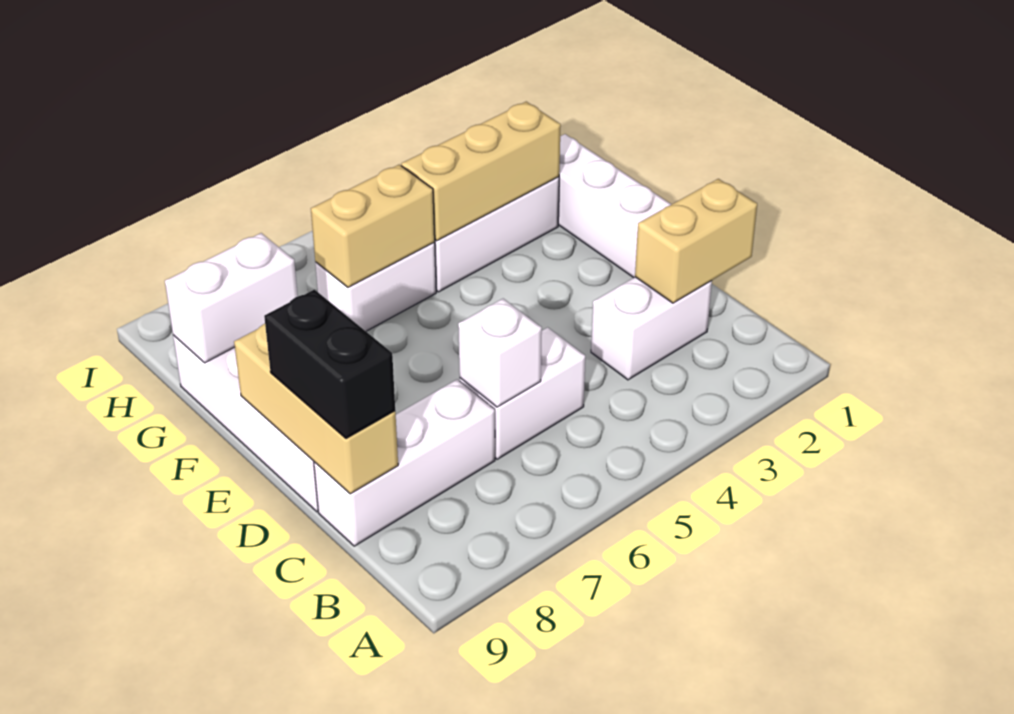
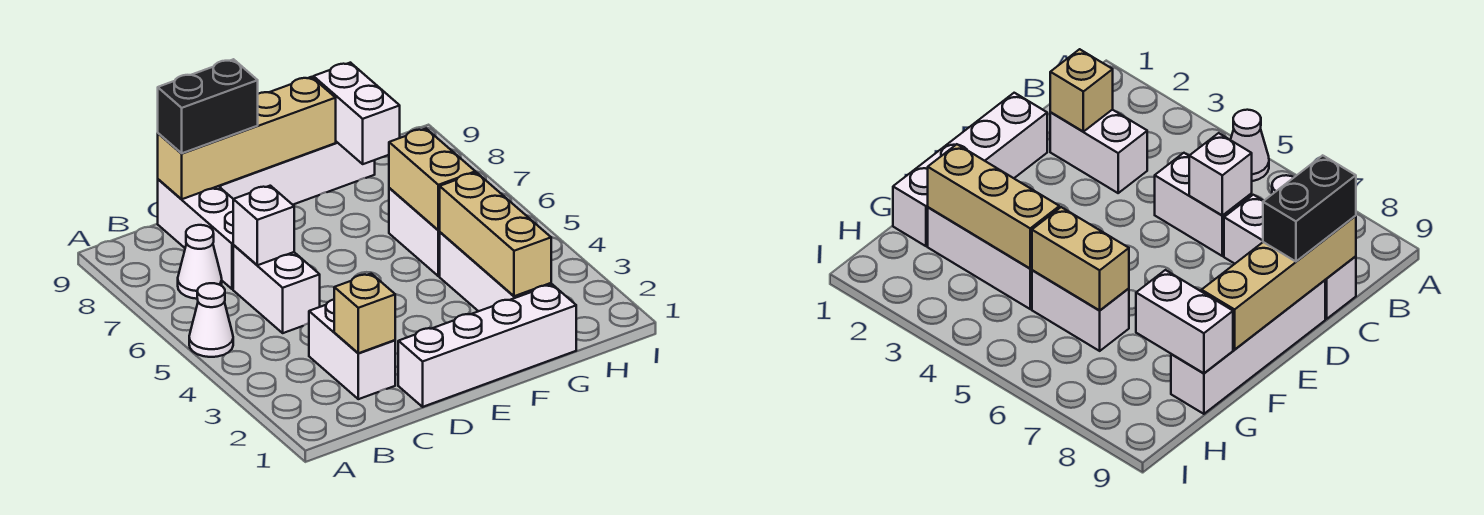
none -> white cone A5 level 1
none -> white cone B7 level 1
tan brick C1:C2 level 2 -> tan brick C2 level 2
tan brick C9:E9 level 2 -> tan brick C9:F9 level 2

